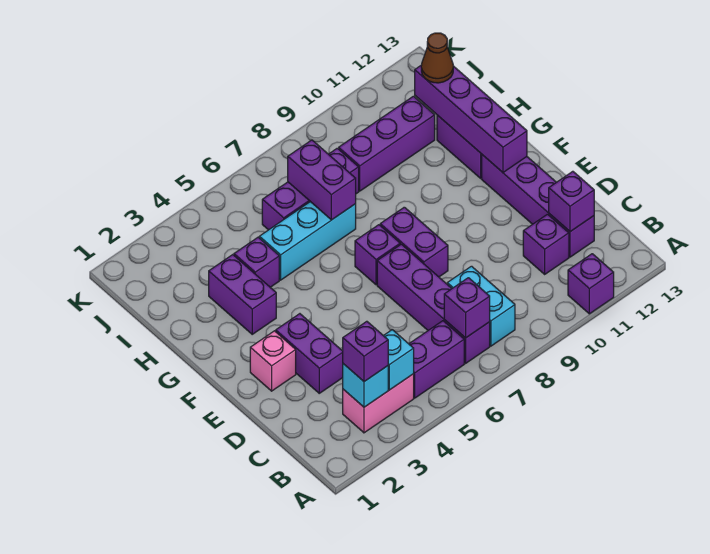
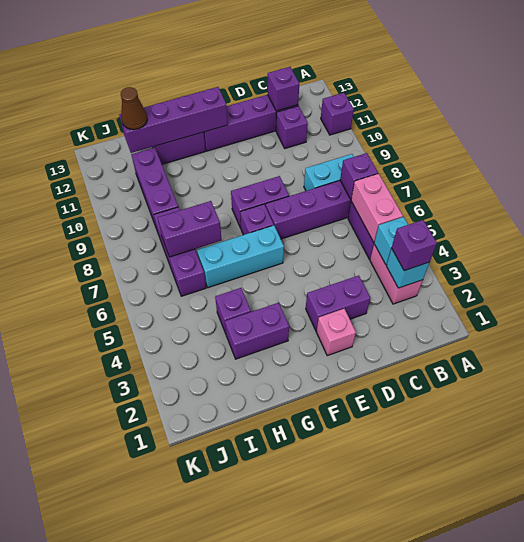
none -> pink brick B5:B6 level 2
cyan brick H5:H7 level 1 -> cyan brick F6:H6 level 1

